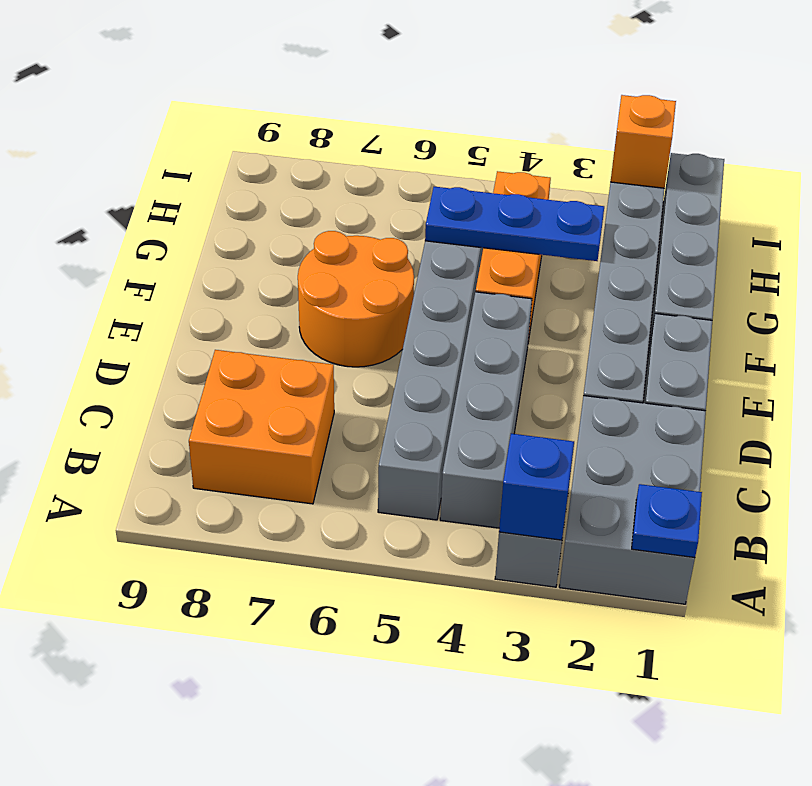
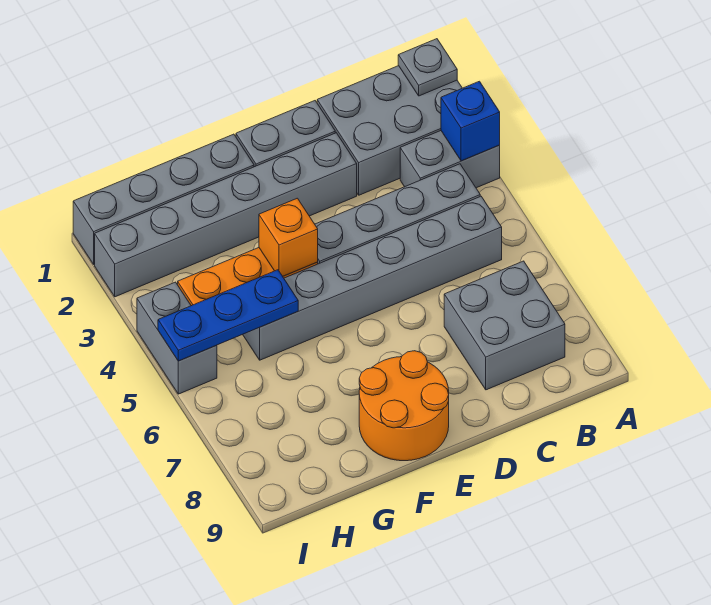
blue plate A1 level 2 -> grey plate A1 level 2
orange brick B7:C8 level 1 -> grey brick B7:C8 level 1
orange round brick E6:F7 level 1 -> orange round brick E8:F9 level 1
blue plate G3:G5 level 2 -> blue plate G5:I5 level 2
orange brick I2 level 2 -> orange brick F4 level 2
none -> grey brick I4:I5 level 1

